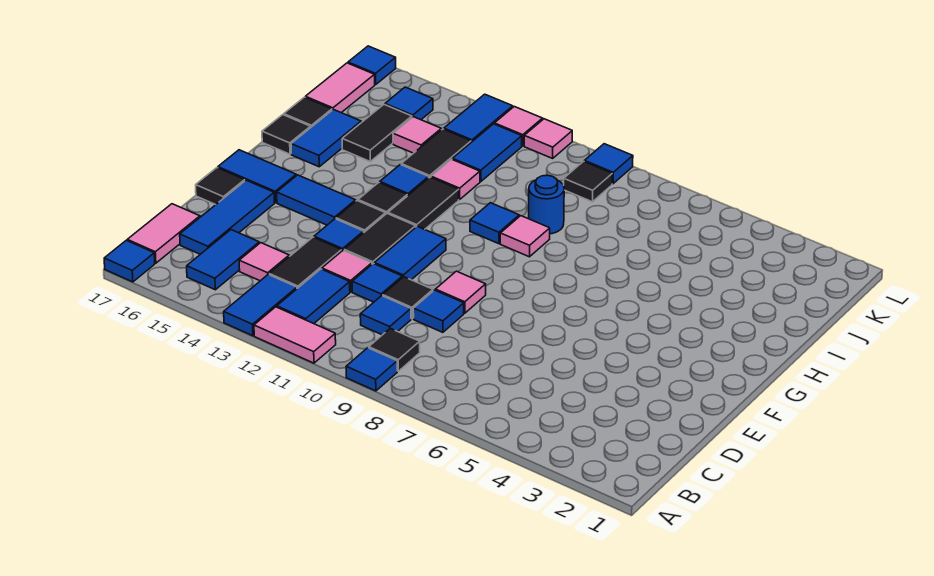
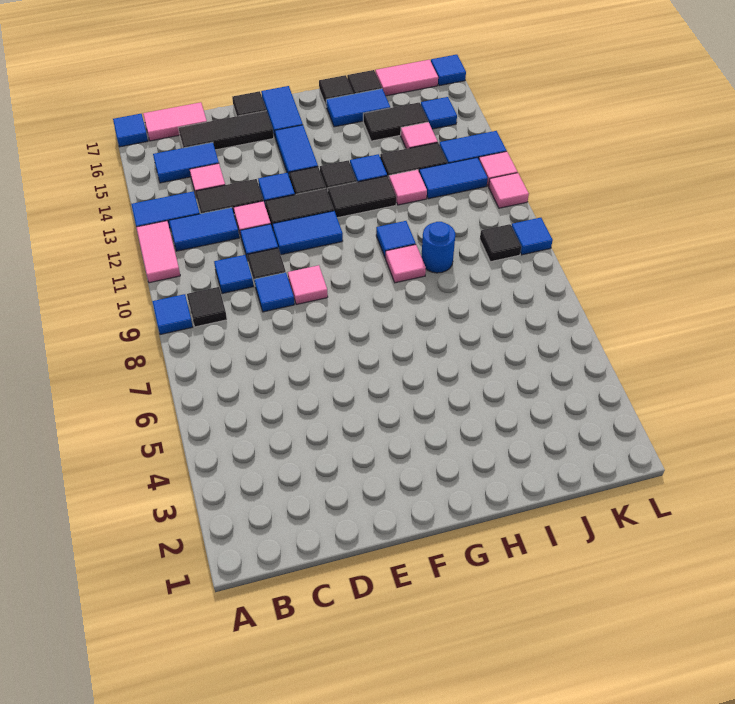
blue tile C16:E16 level 1 -> black tile C16:E16 level 1

